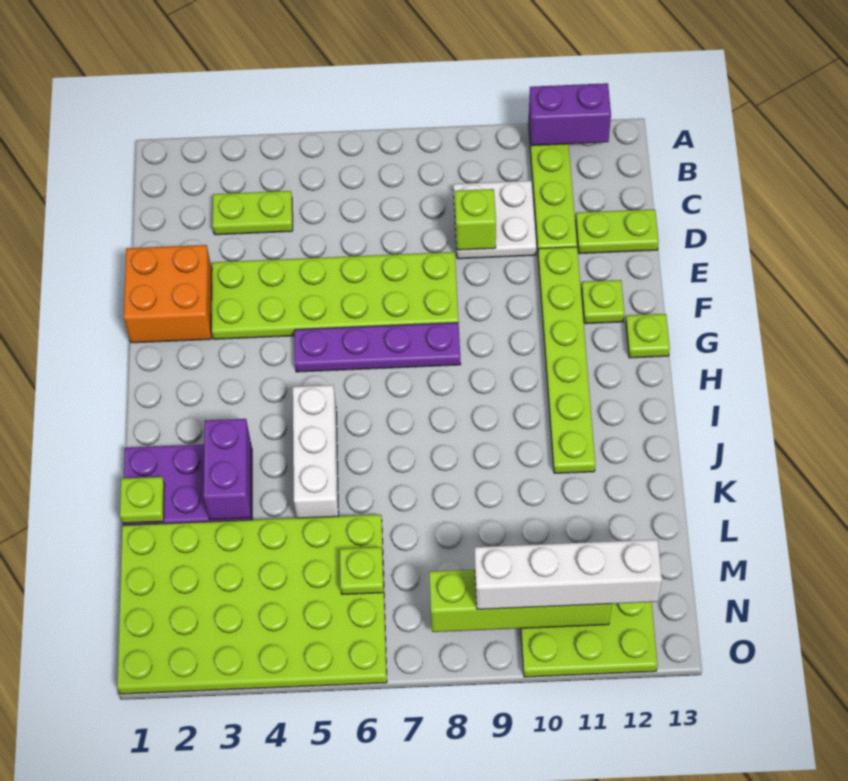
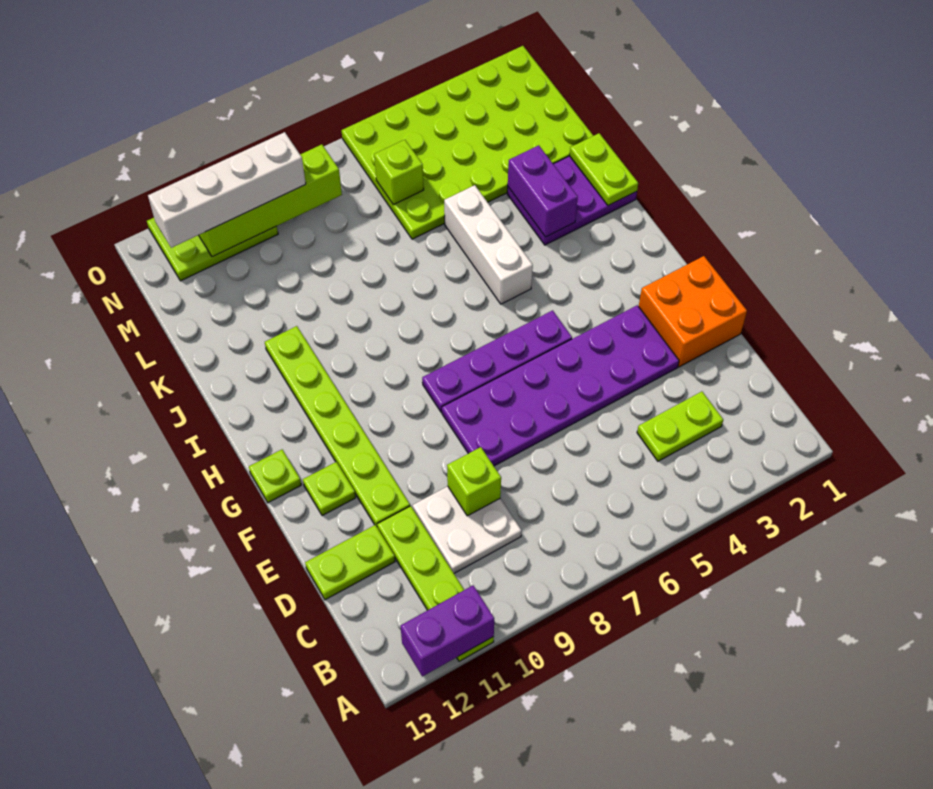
lime plate E3:F8 level 1 -> purple plate E3:F8 level 1
lime plate K1 level 2 -> lime plate J1:K1 level 2
lime plate M6 level 2 -> lime brick M6 level 2

